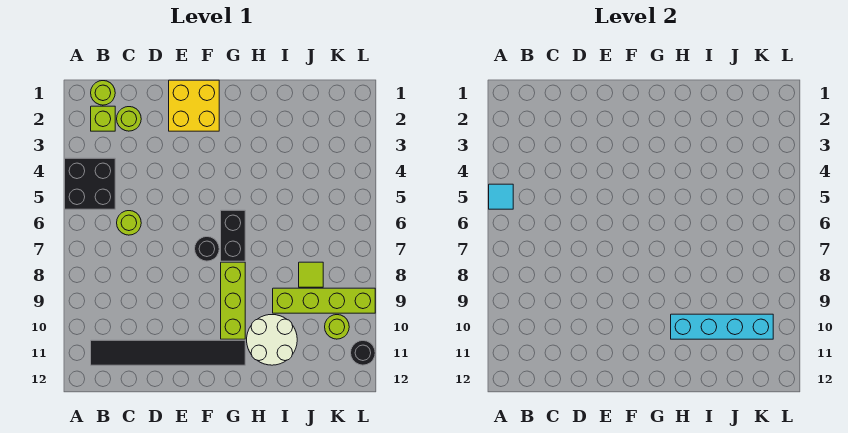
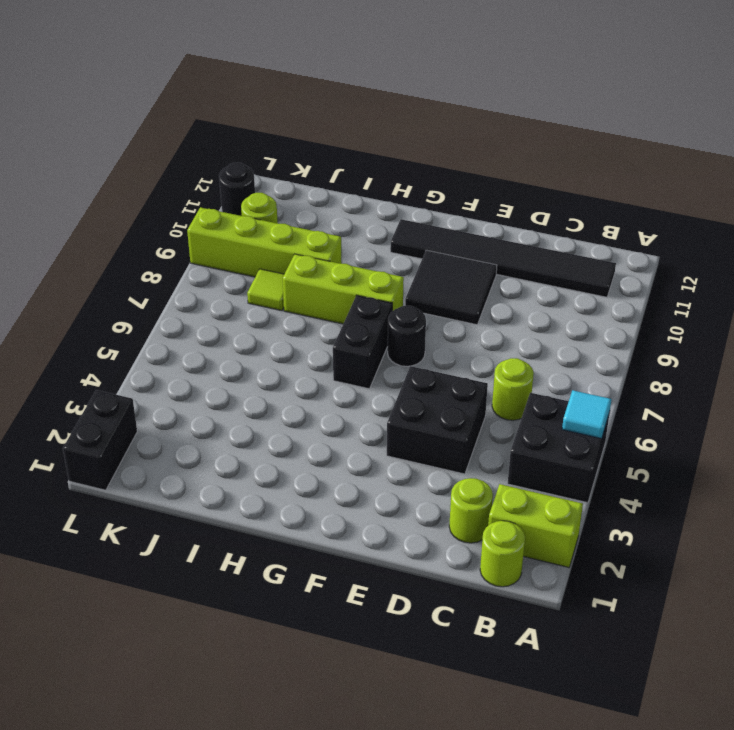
lime brick B2 level 1 -> lime brick A2:B2 level 1
none -> black brick D4:E5 level 1
yellow brick E1:F2 level 1 -> none
none -> black tile E9:F10 level 1
lime brick G8:G10 level 1 -> lime brick G8:I8 level 1
white round brick H10:I11 level 1 -> none
cyan brick H10:K10 level 2 -> none
none -> black brick L1:L2 level 1

